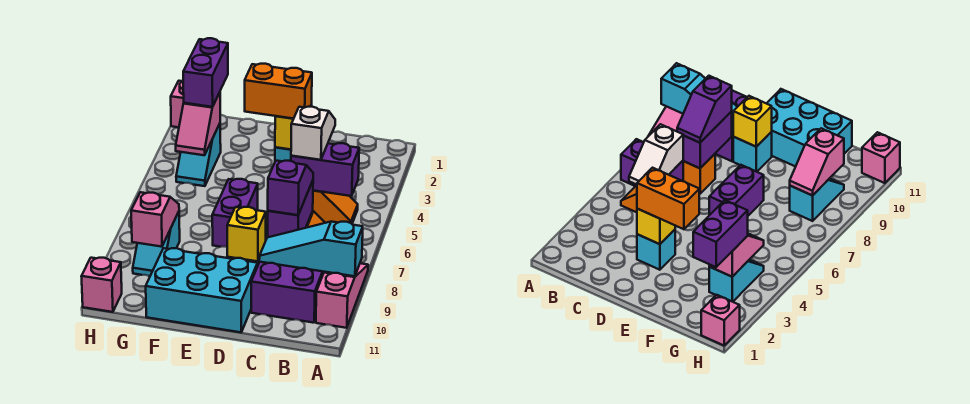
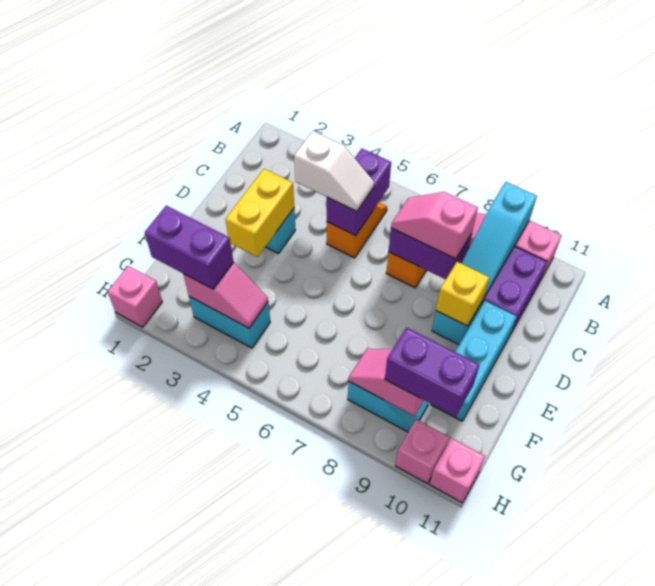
white slope C4:C5 level 3 top 5 -> white slope C4:C5 level 3 top 4
purple slope C7:C8 level 3 top 8 -> pink slope C7:C8 level 3 top 8
yellow brick D3 level 2 -> yellow brick D3:E3 level 2
orange brick D3:E3 level 3 -> none
cyan brick D10:F11 level 1 -> cyan brick D10:F10 level 1
purple brick E6:E7 level 1 -> purple brick G9:G10 level 3
cyan slope G3:G4 level 1 top 3 -> cyan brick G3:G4 level 1
none -> pink brick H10 level 1

